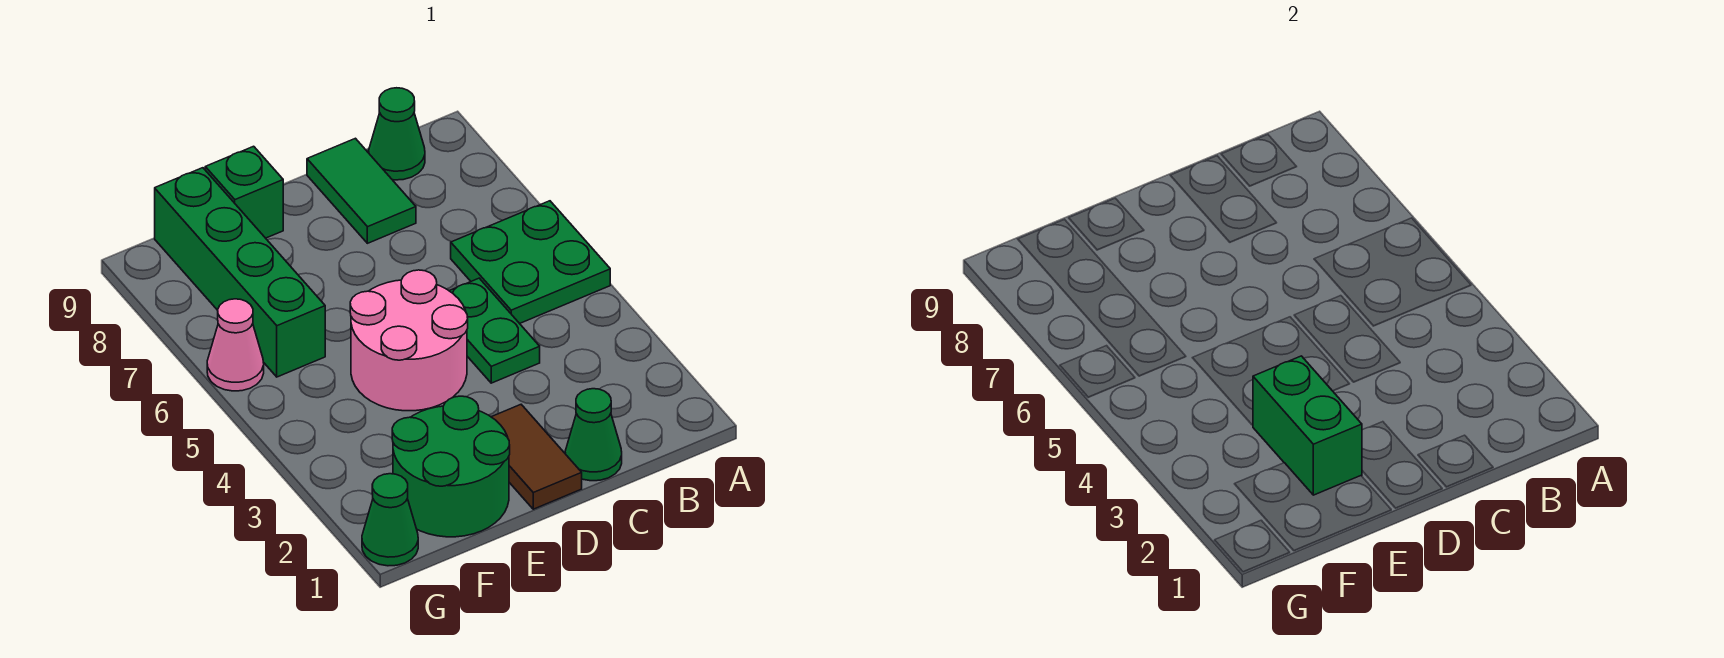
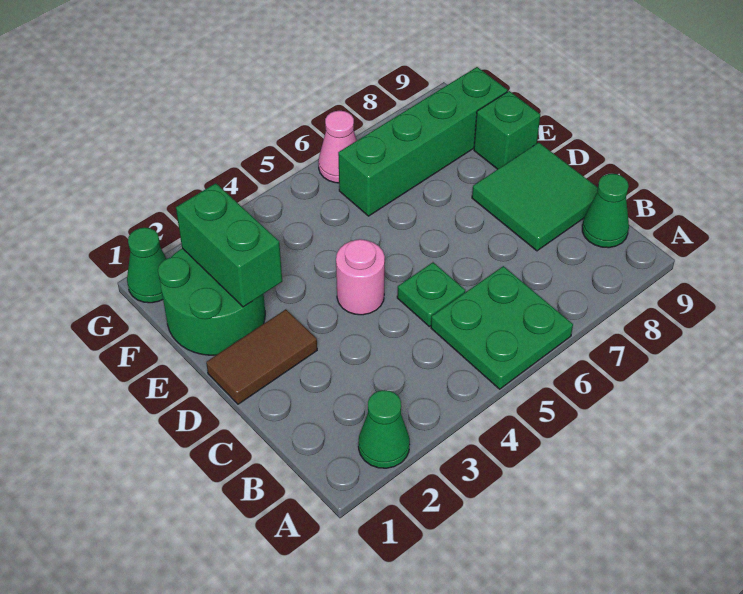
green cone C1 level 1 -> green cone A2 level 1
green plate C4:C5 level 1 -> green plate C5 level 1
green tile C8:C9 level 1 -> green tile C8:D9 level 1
pink round brick D4:E5 level 1 -> pink round brick D4 level 1
green brick E2:E3 level 2 -> green brick E2:F2 level 2

